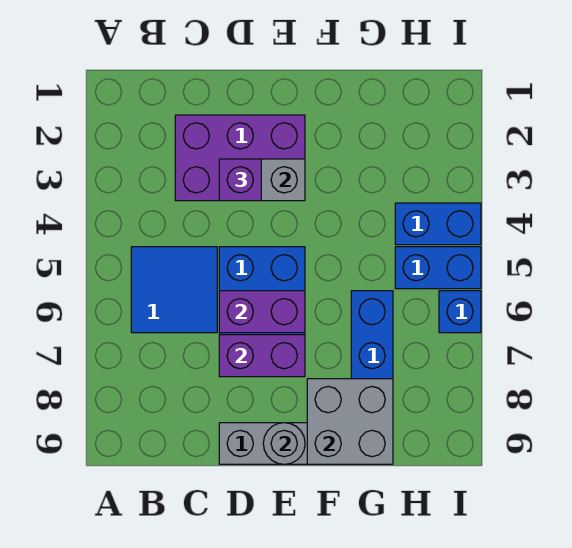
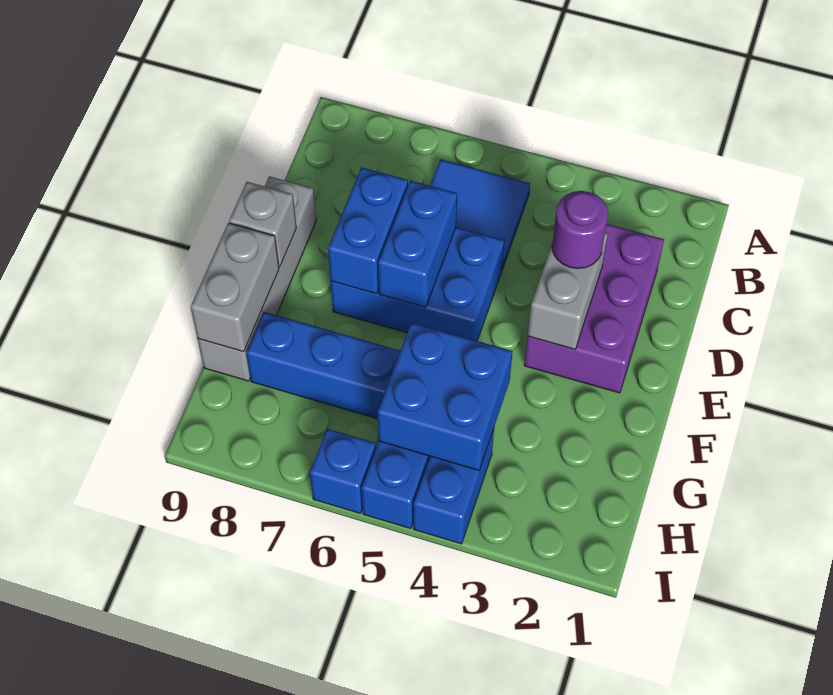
purple brick D3 level 3 -> purple round brick D3 level 3
purple brick D6:E6 level 2 -> blue brick D6:E6 level 2
purple brick D7:E7 level 2 -> blue brick D7:E7 level 2
grey round brick E9 level 2 -> grey brick E9 level 2
grey brick F8:G9 level 2 -> grey brick F9:G9 level 2
none -> blue brick G4:H5 level 2

